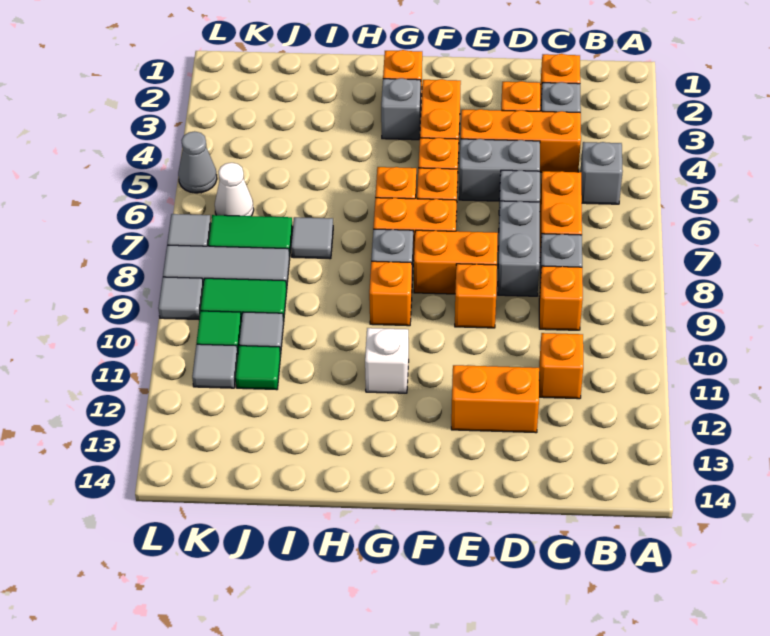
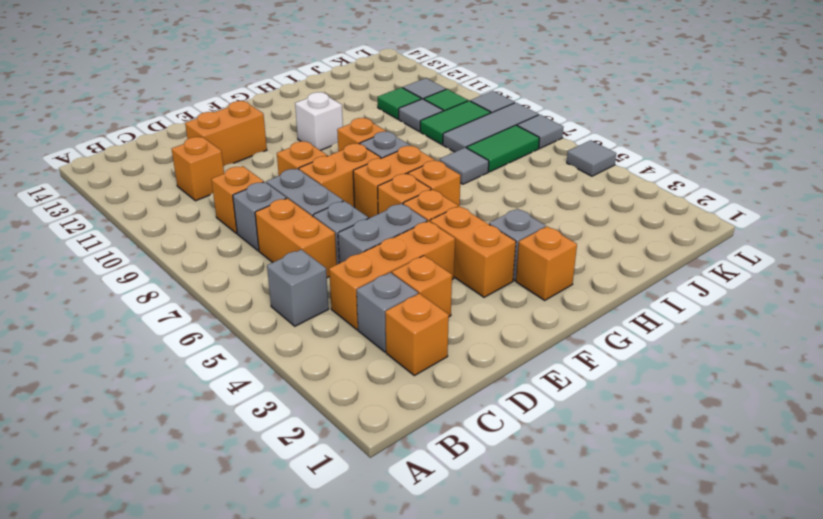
white cone K6 level 1 -> none
grey cone L5 level 1 -> grey tile L5 level 1

